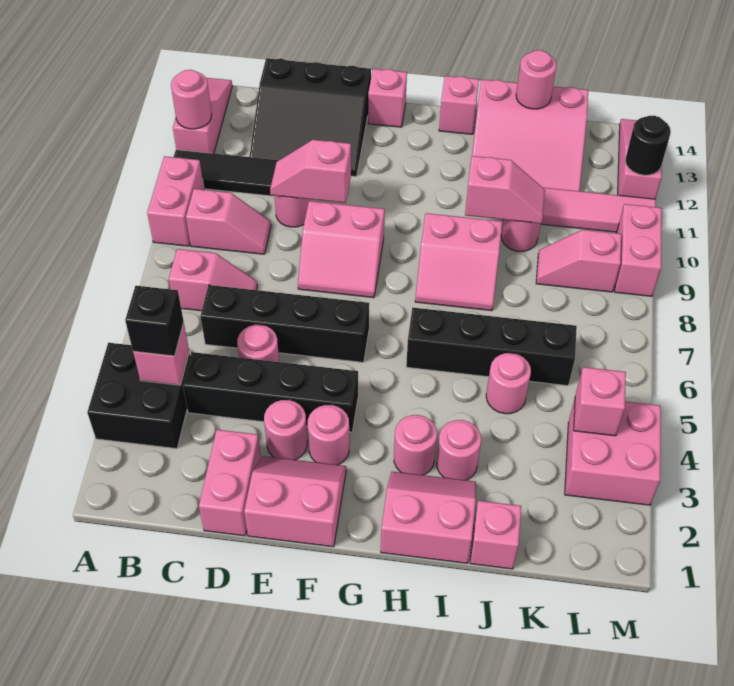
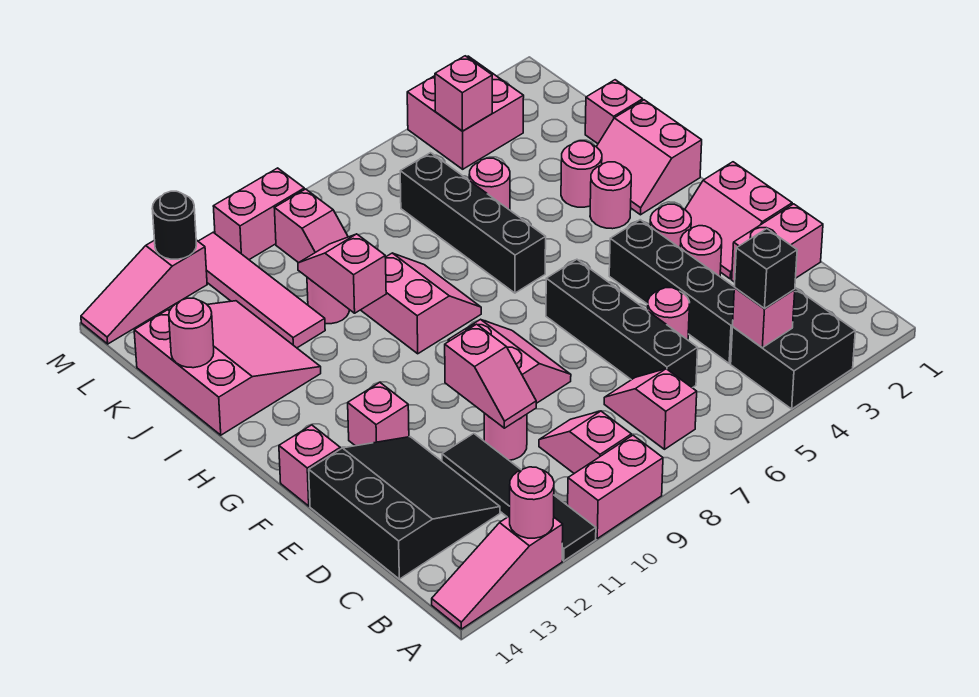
pink brick H14 level 1 -> pink brick F12 level 1

